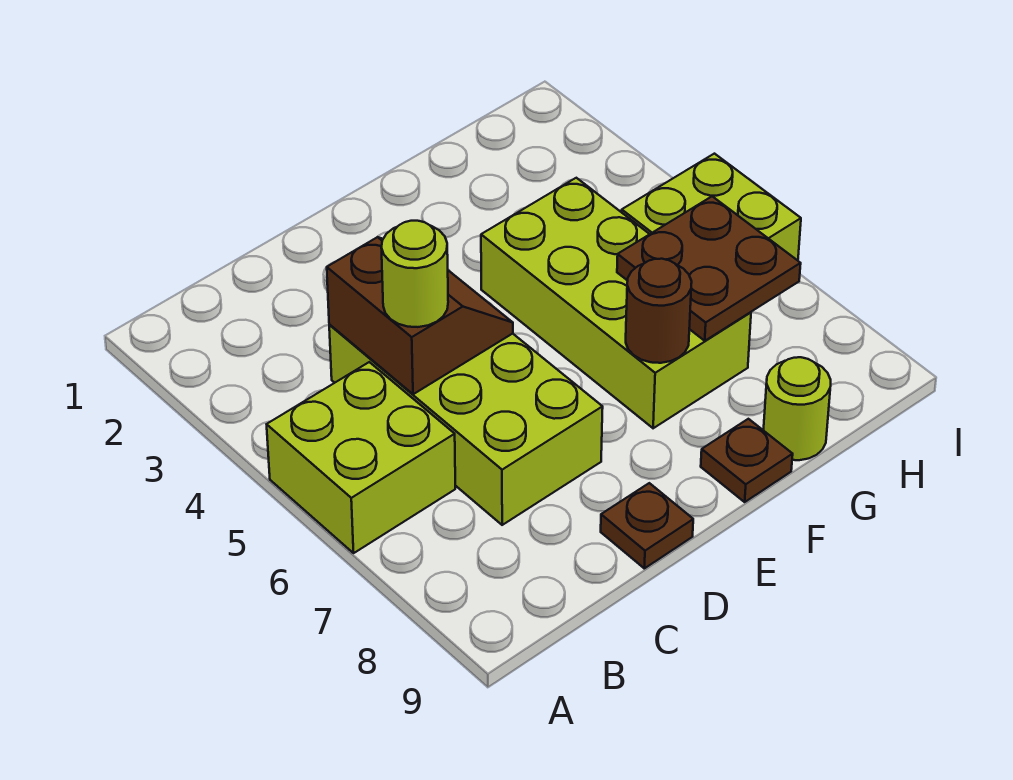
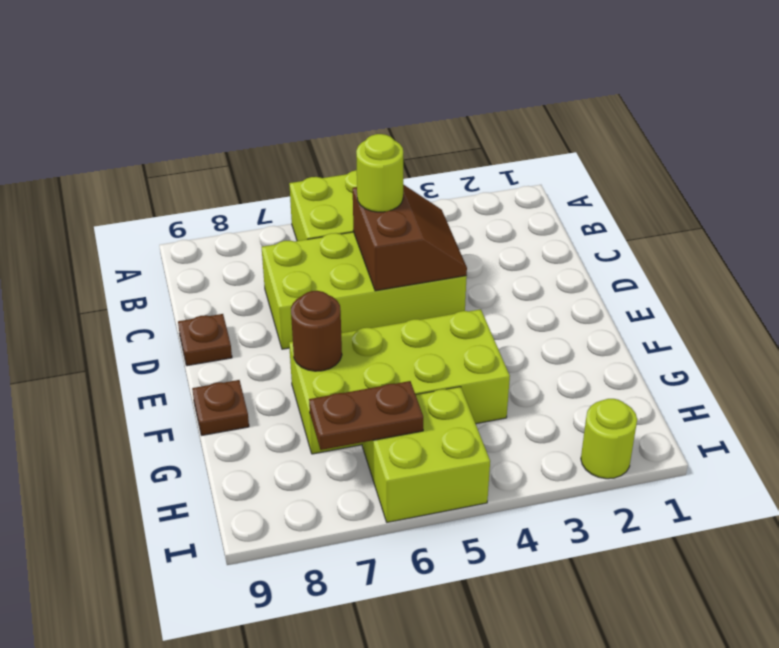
brown slope C4:D5 level 2 top C -> brown slope C4:D5 level 2 top 5
brown plate G6:H7 level 2 -> brown plate H6:H7 level 2
lime round brick G9 level 1 -> lime round brick I2 level 1

